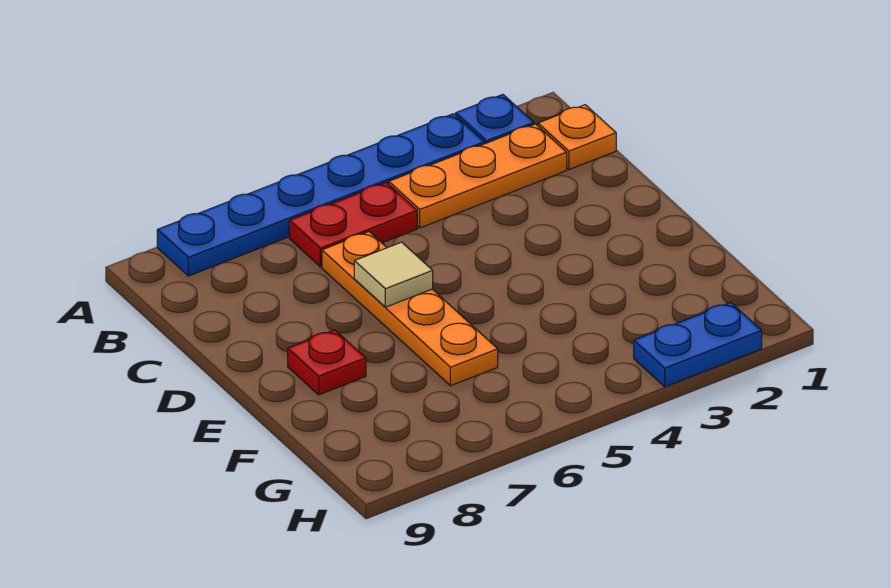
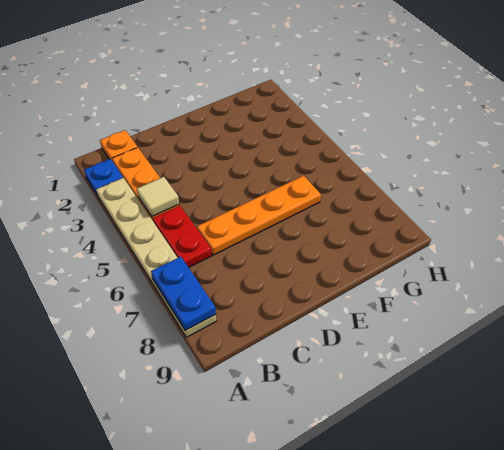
blue plate A3:A8 level 1 -> tan plate A3:A8 level 1
tan tile D6 level 2 -> tan tile B4 level 2
red plate E8 level 1 -> none
blue plate H2:H3 level 1 -> blue plate A7:A8 level 2

